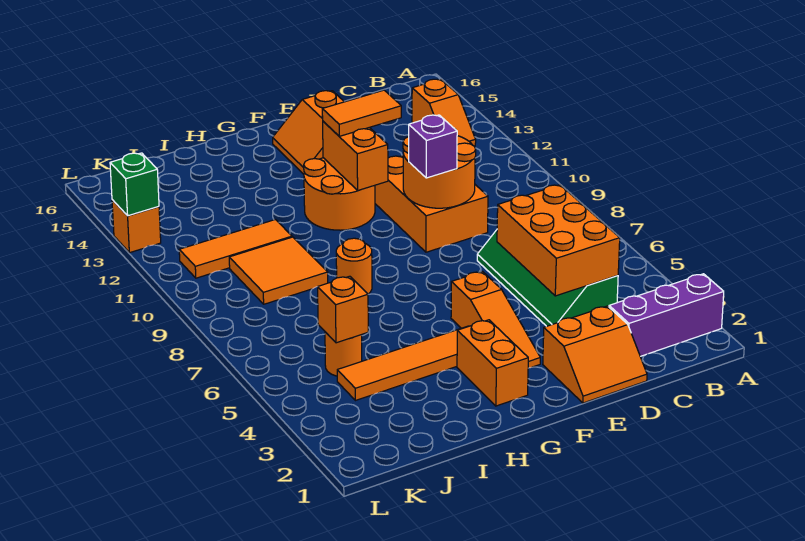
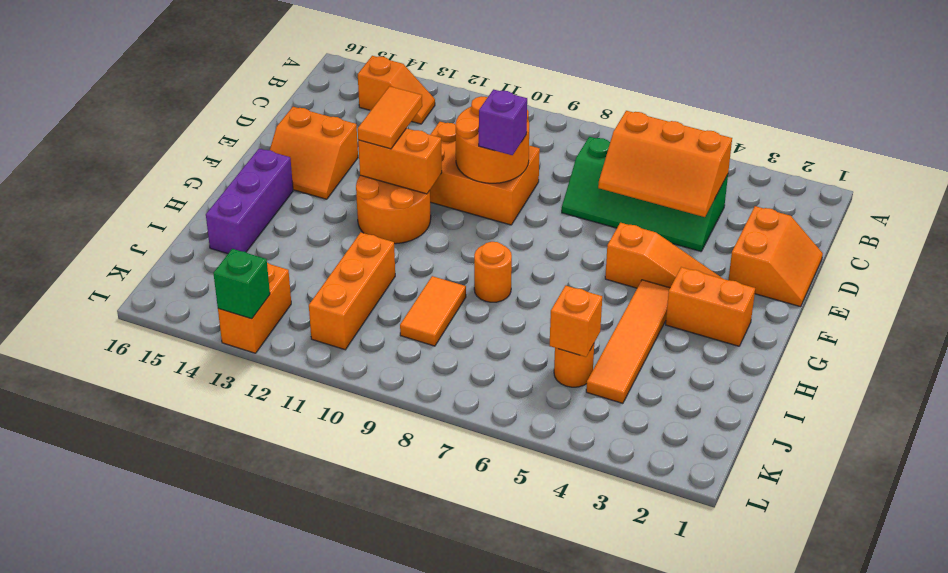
purple brick A2:C2 level 1 -> purple brick G15:I15 level 1
orange brick C4:D6 level 2 -> orange slope C4:D6 level 2 top C
orange tile I9:J10 level 1 -> orange tile I9:J9 level 1
orange tile I11:K11 level 1 -> orange brick I11:K11 level 1
orange brick L13 level 1 -> orange brick K13:L13 level 1

